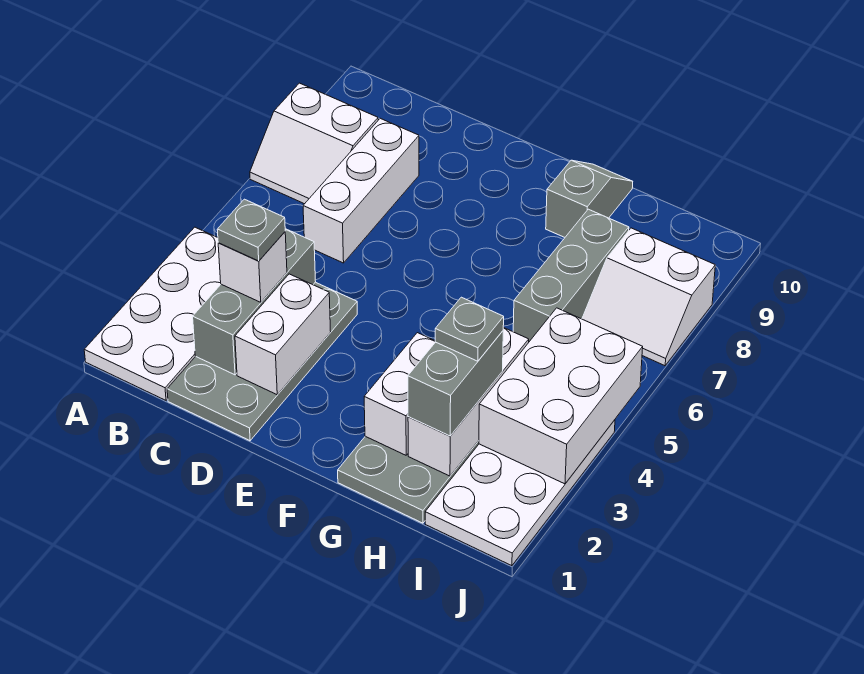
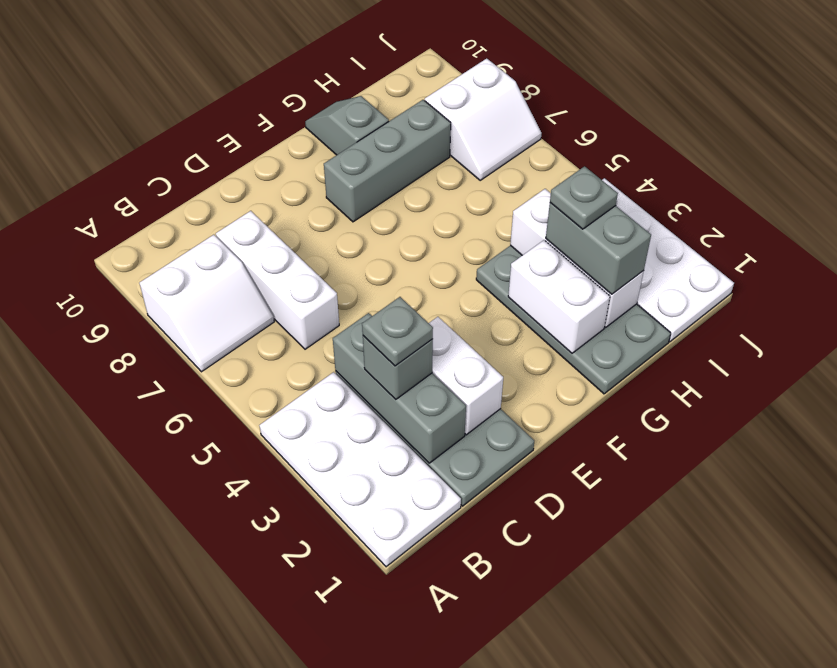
white brick C3 level 3 -> grey brick C3 level 3
grey brick H6:H8 level 1 -> grey brick F8:H8 level 1
white brick I3:J5 level 2 -> none

